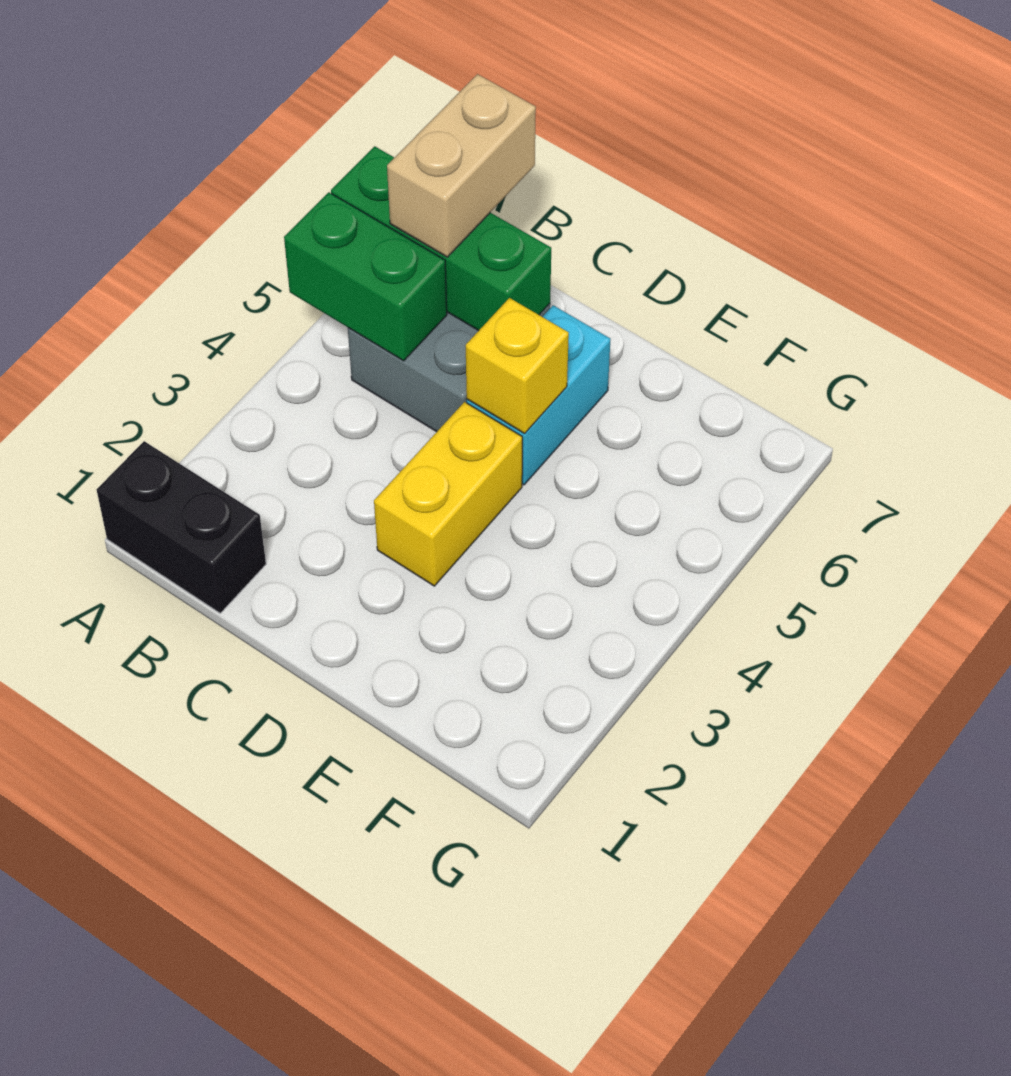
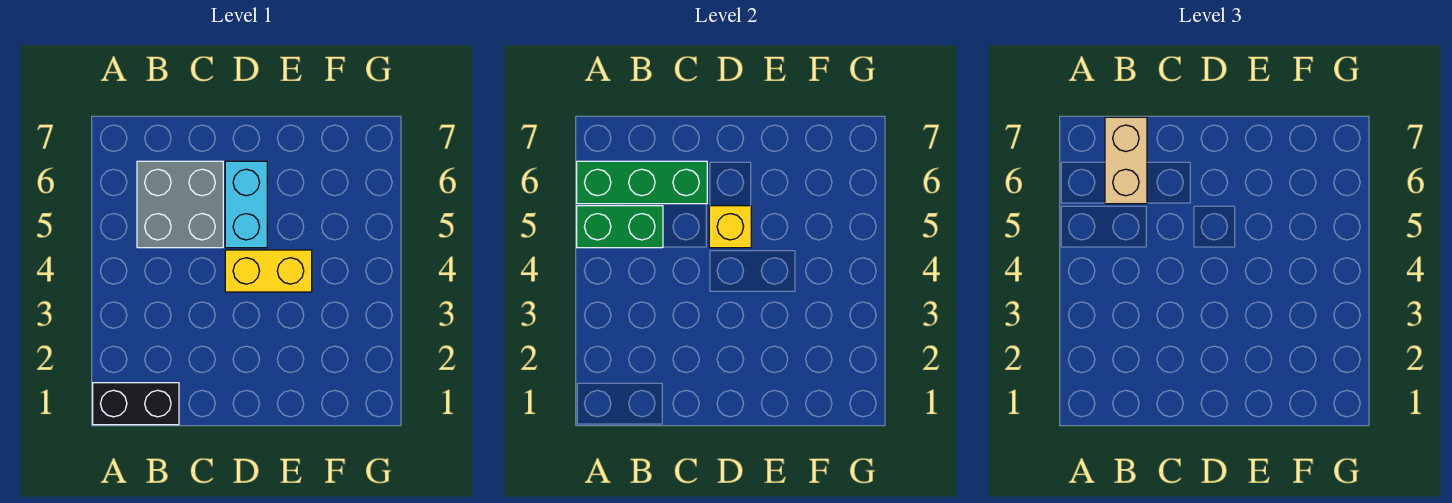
yellow brick D3:D4 level 1 -> yellow brick D4:E4 level 1

